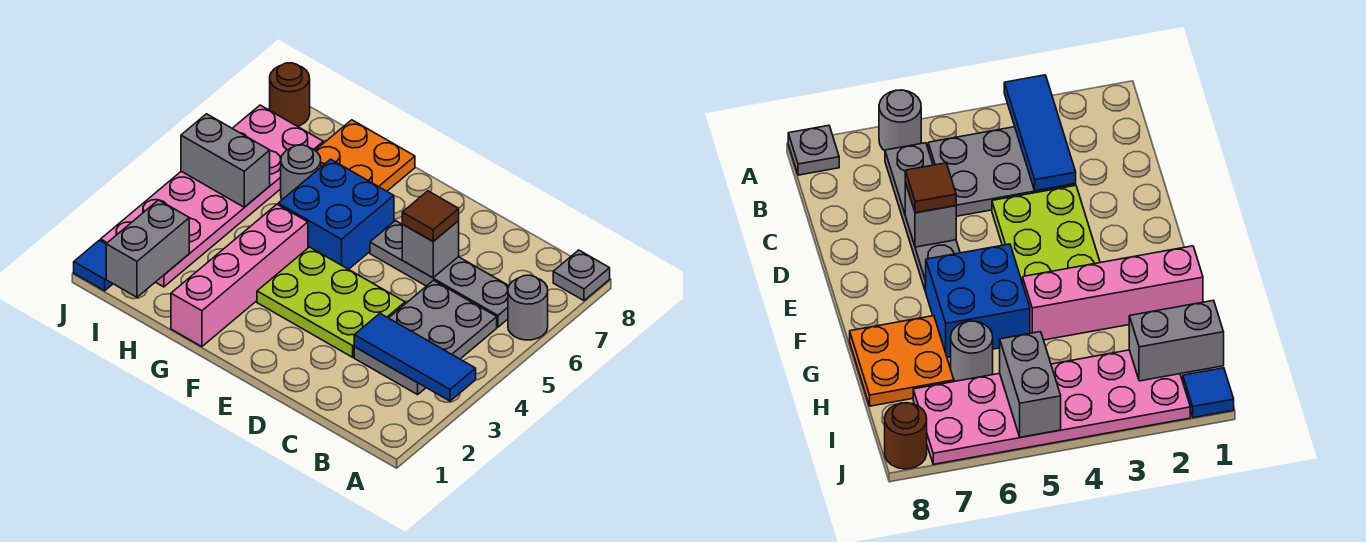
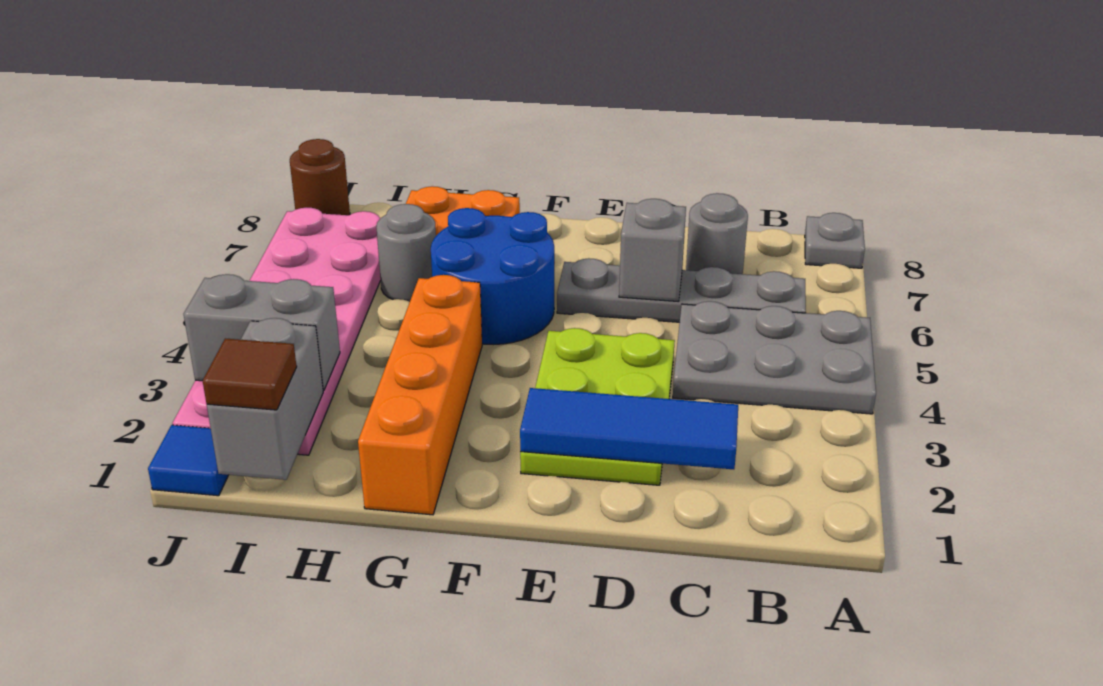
blue tile A3:C3 level 2 -> blue tile C2:E2 level 2
grey round brick A6 level 1 -> grey round brick C7 level 1
grey plate B3:C5 level 1 -> grey plate A4:C5 level 1
lime plate D3:F4 level 1 -> lime plate D2:E4 level 1
brown tile D6 level 3 -> brown tile I1 level 3
blue brick F5:G6 level 1 -> blue round brick F5:G6 level 1
pink brick G1:G4 level 1 -> orange brick G1:G4 level 1
grey brick I5:J5 level 2 -> grey brick I3:J3 level 2

